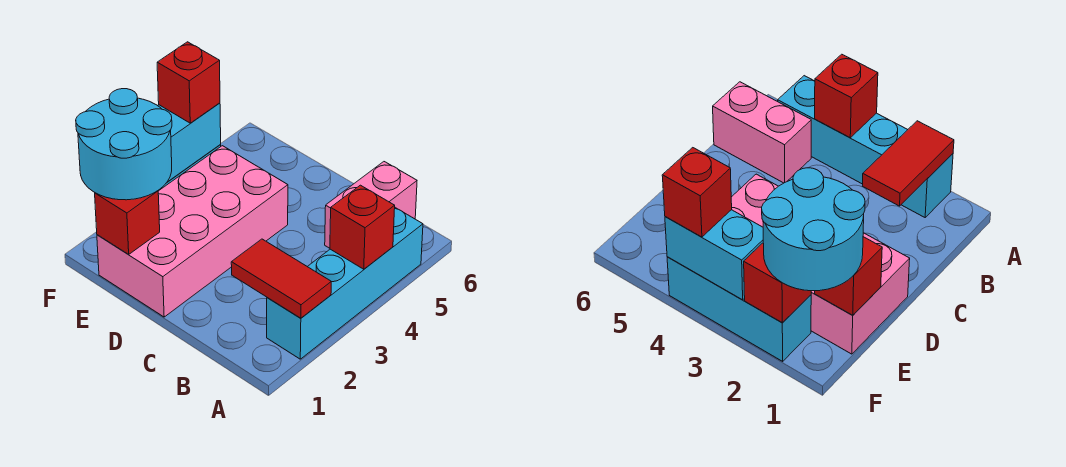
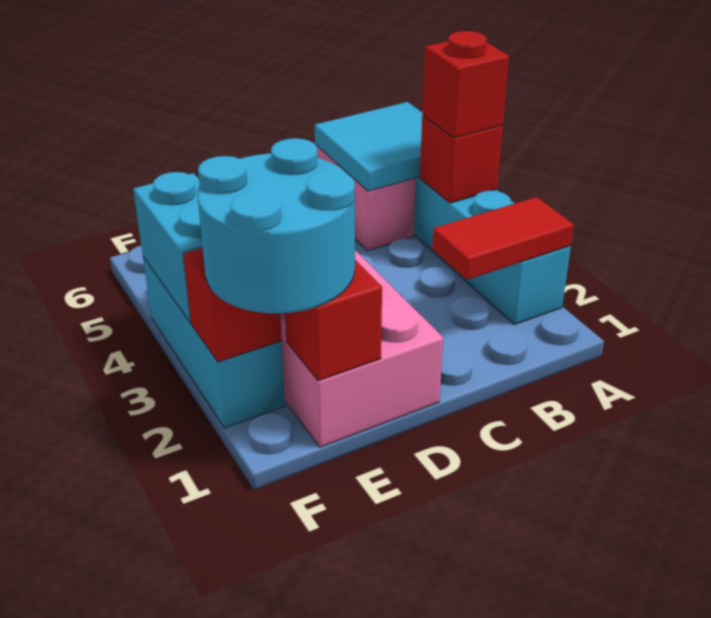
none -> cyan tile A5:B6 level 2
red brick F4 level 3 -> red brick A4 level 3

